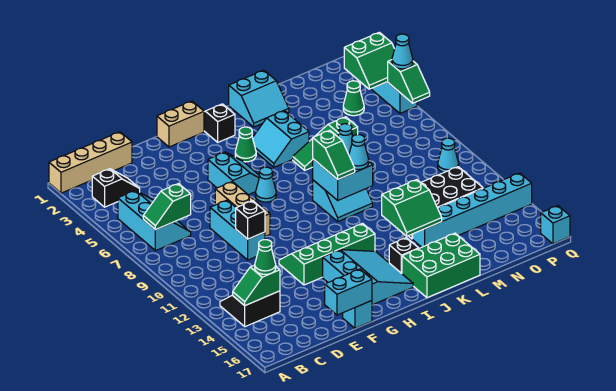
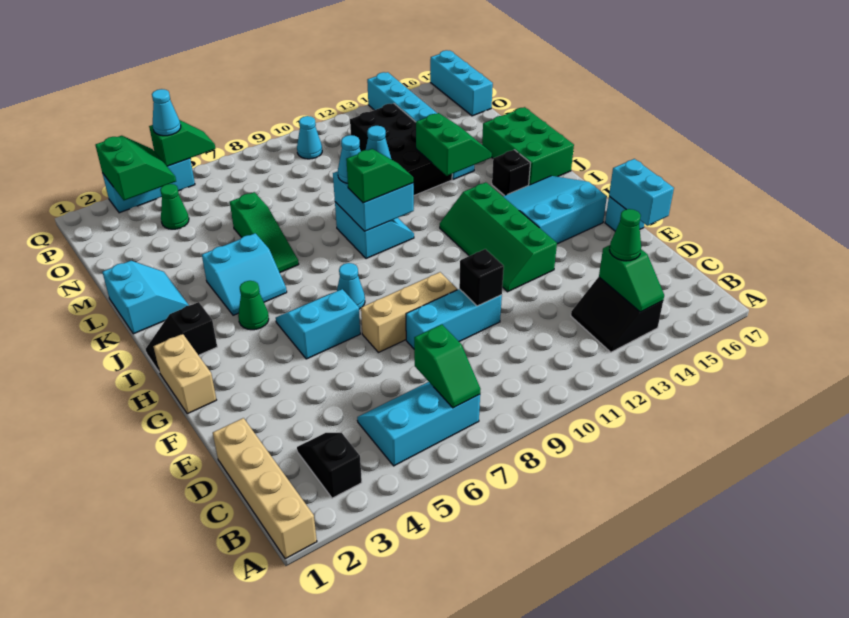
cyan brick Q17 level 1 -> cyan brick O17:Q17 level 1

